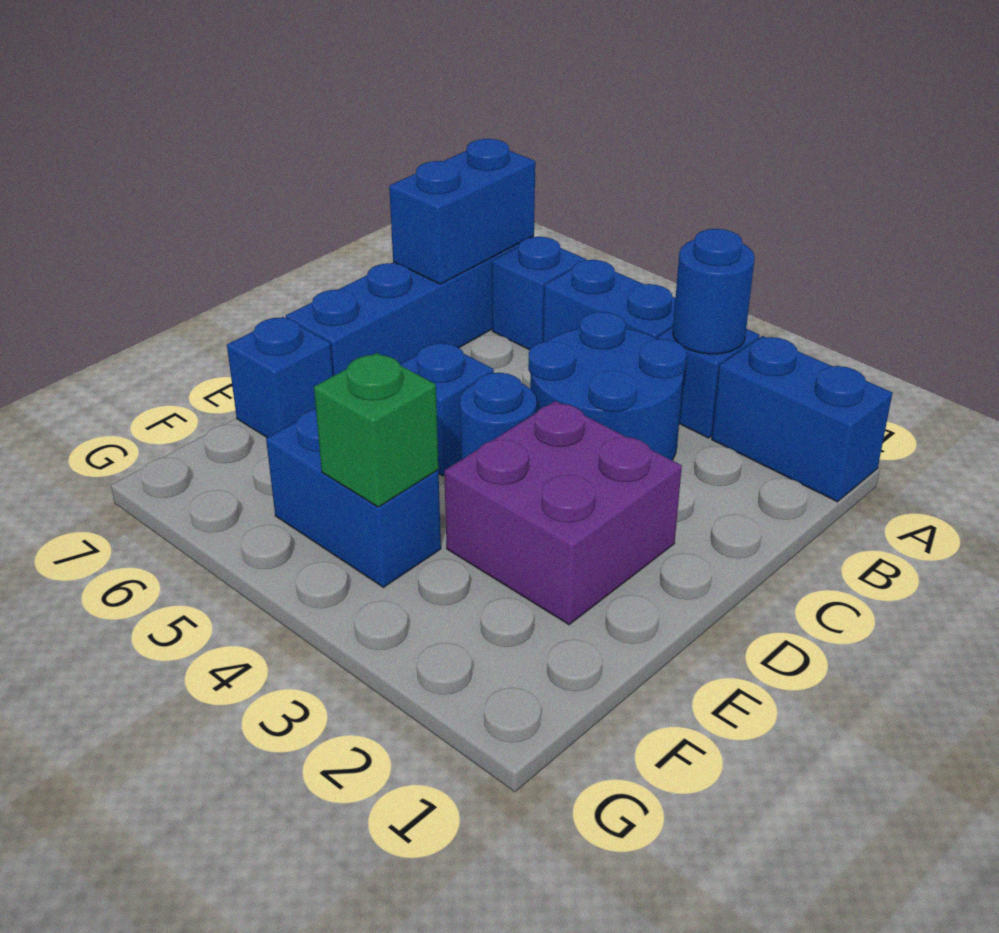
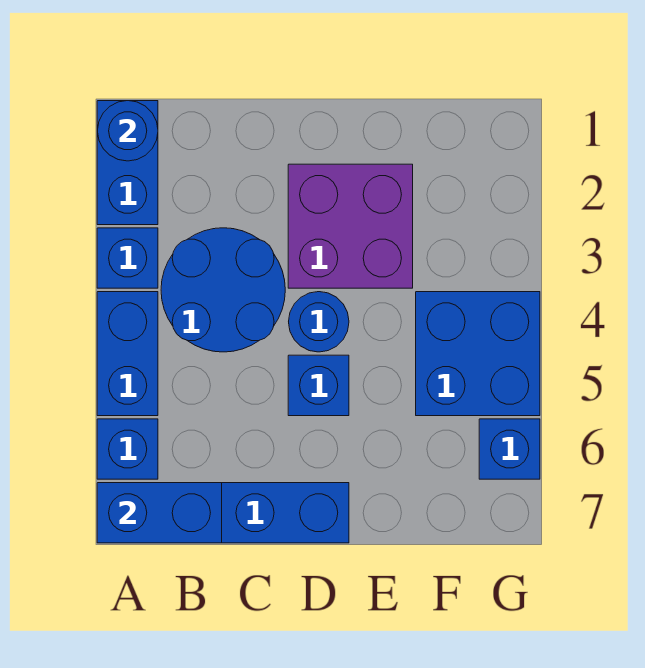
blue round brick A3 level 2 -> blue round brick A1 level 2
blue brick E7 level 1 -> blue brick G6 level 1
blue brick F4:F5 level 1 -> blue brick F4:G5 level 1
green brick F4 level 2 -> none

